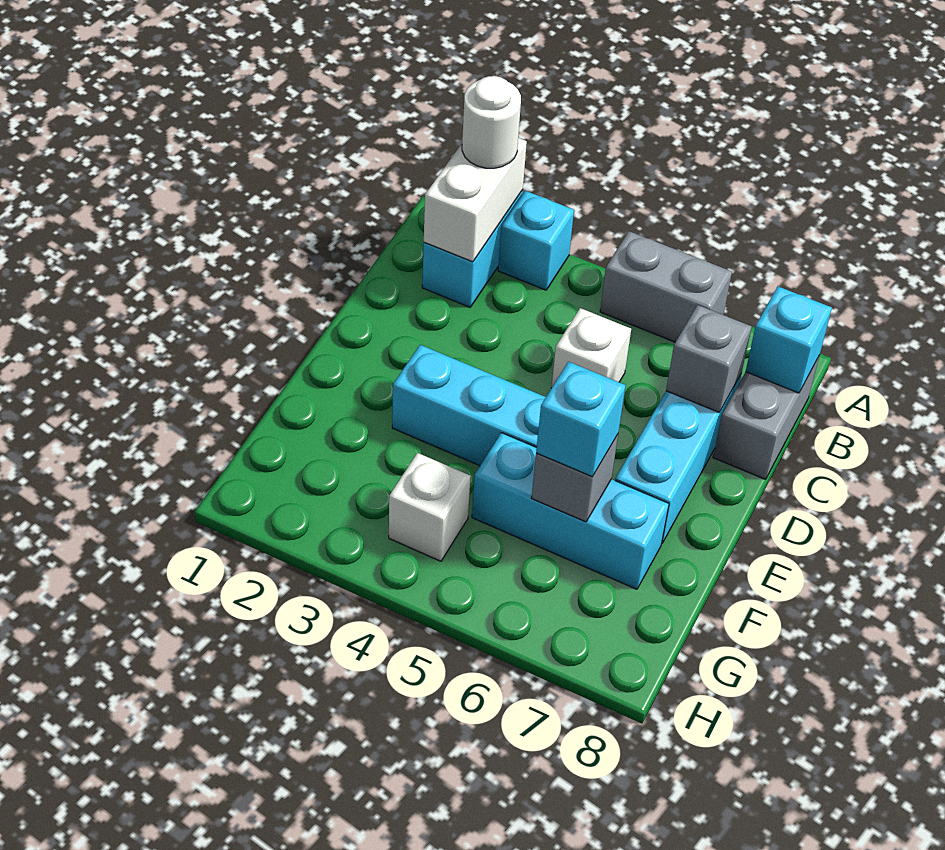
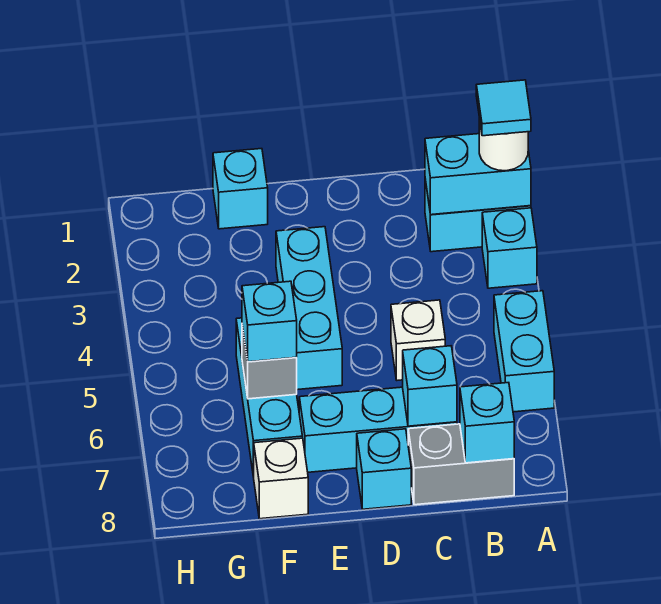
white brick A2:B2 level 2 -> cyan brick A2:B2 level 2
none -> cyan tile A2 level 4
grey brick A5:A6 level 1 -> cyan brick A5:A6 level 1
grey brick C7 level 2 -> cyan brick C7 level 2
none -> cyan brick D8 level 1
none -> cyan brick F1 level 1
white brick G4 level 1 -> white brick F8 level 1

